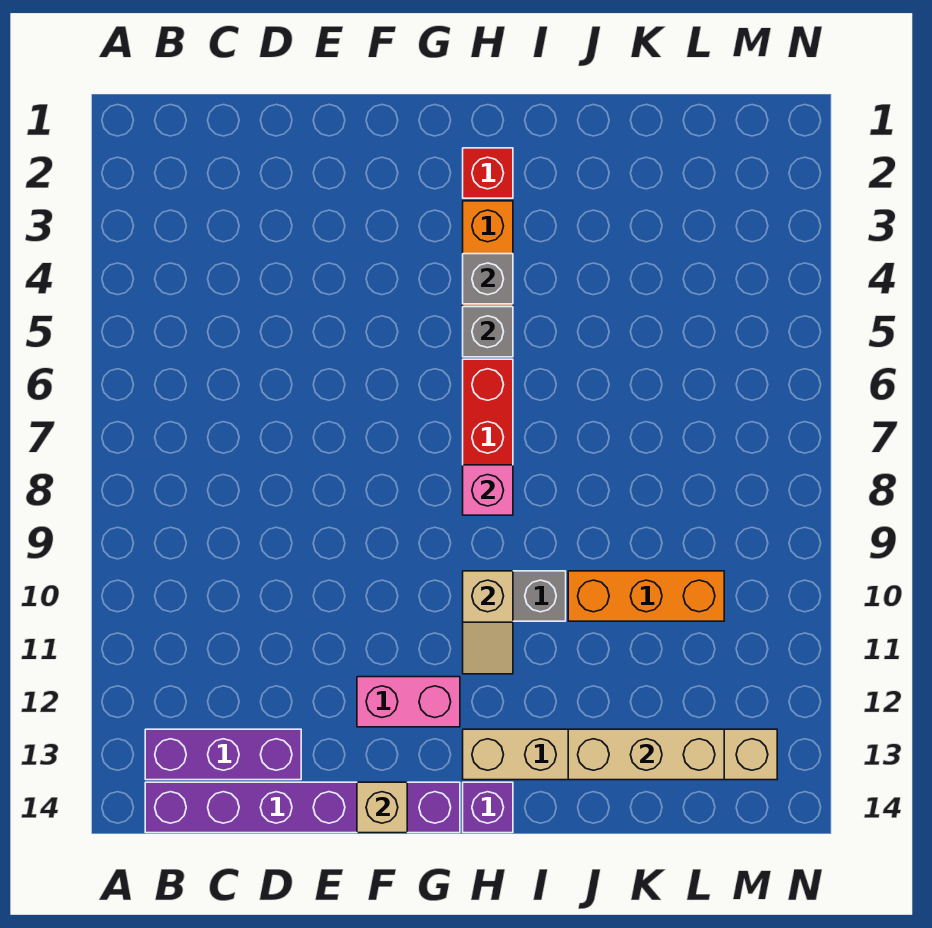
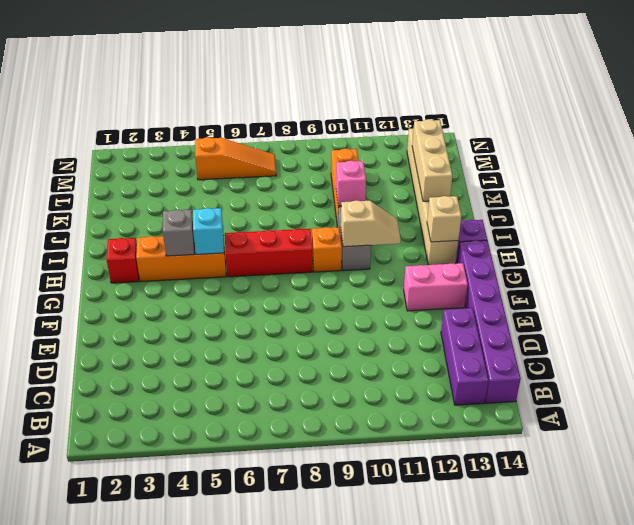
pink brick F12:G12 level 1 -> pink brick F12:F13 level 1
tan brick F14 level 2 -> tan brick H13 level 2
grey brick H5 level 2 -> cyan brick H5 level 2
pink brick H8 level 2 -> pink brick J10 level 2
none -> orange brick H9 level 1
none -> orange slope M5:M7 level 1 top 5

